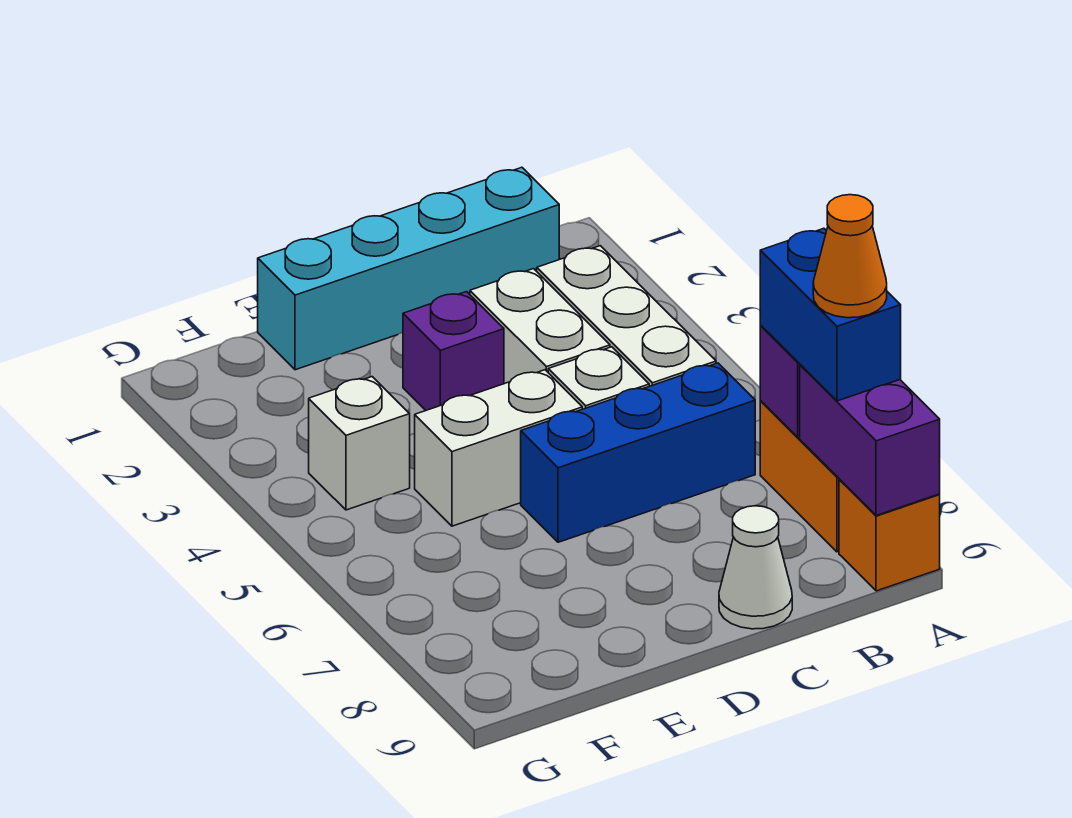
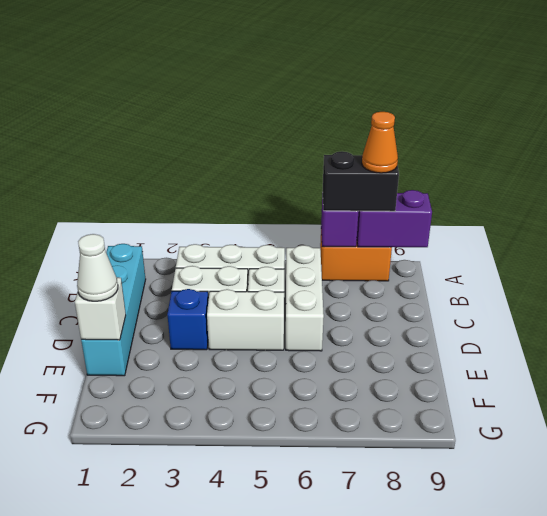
blue brick A7:A8 level 3 -> black brick A7:A8 level 3
orange brick A9 level 1 -> none
blue brick B6:D6 level 1 -> white brick B6:D6 level 1
white cone C9 level 1 -> white cone E1 level 3
purple brick D3 level 1 -> blue brick D3 level 1
white brick D5:E5 level 1 -> white brick D4:D5 level 1
white brick F4 level 1 -> white brick E1 level 2

